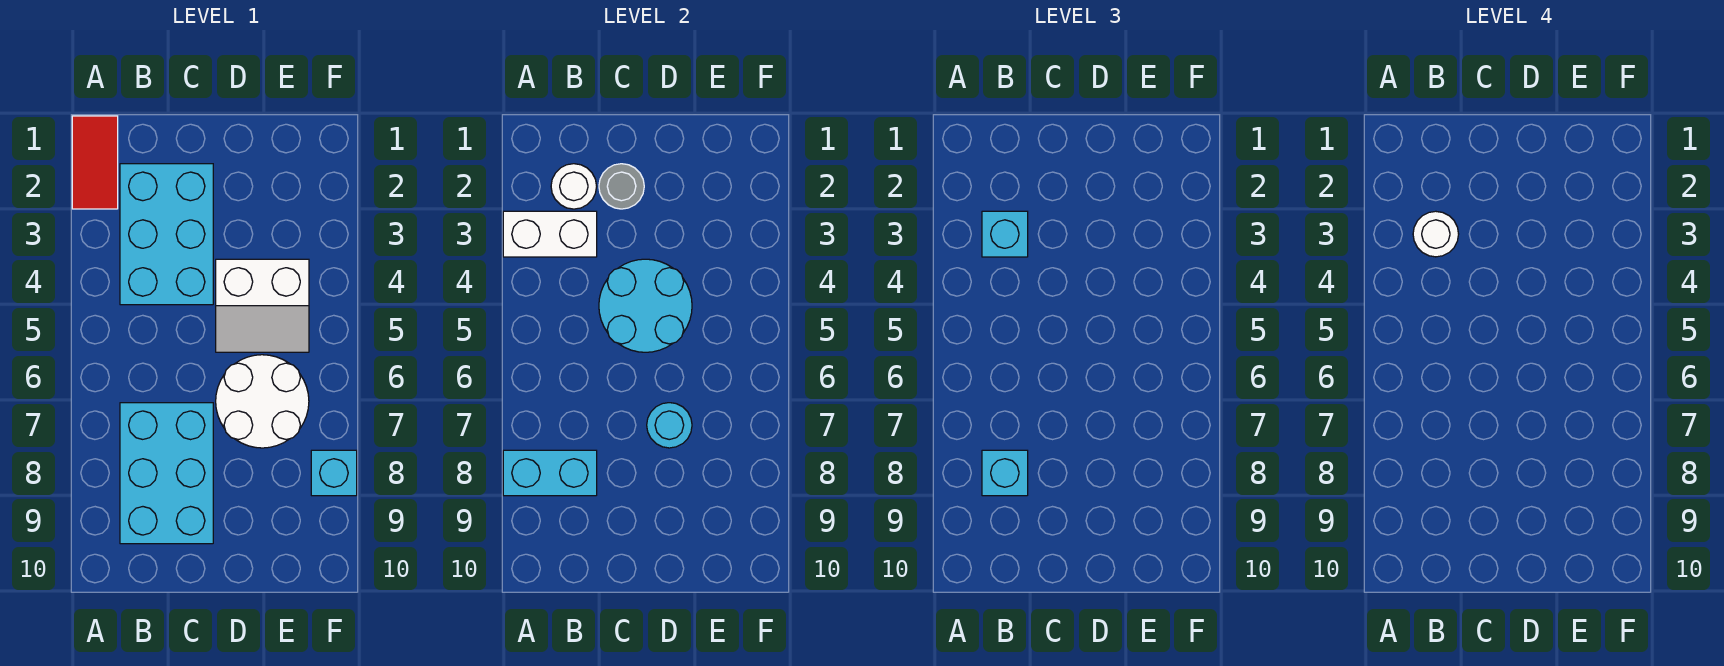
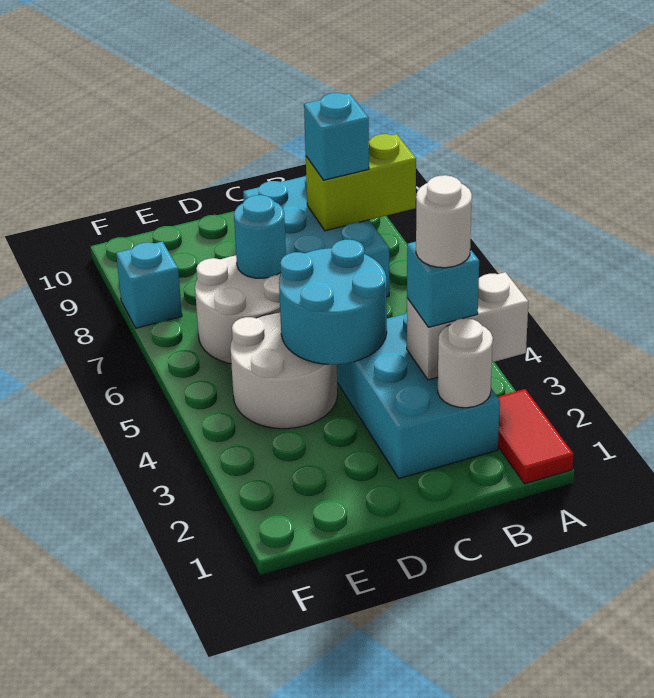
cyan brick A8:B8 level 2 -> lime brick A8:B8 level 2
grey round brick C2 level 2 -> none
white slope D4:E5 level 1 top 4 -> white round brick D4:E5 level 1

